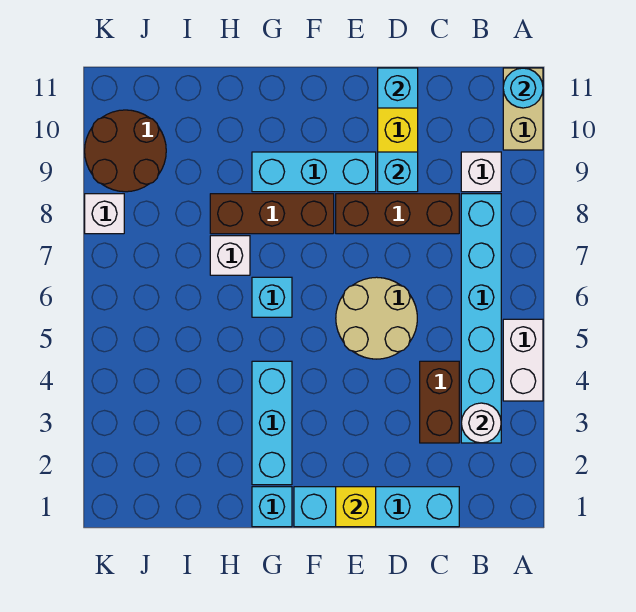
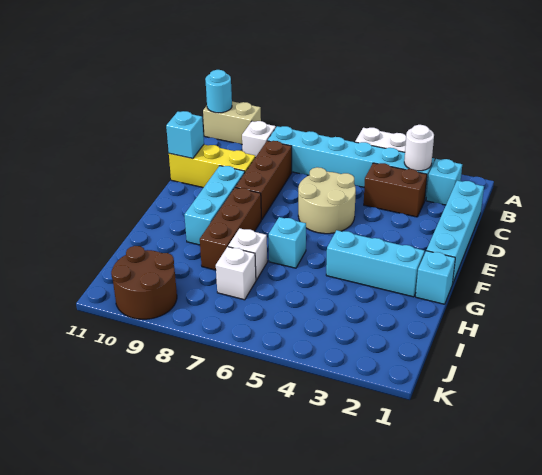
cyan brick D9 level 2 -> cyan brick B2 level 1
yellow brick E1 level 2 -> none
white brick K8 level 1 -> white brick I7 level 1

